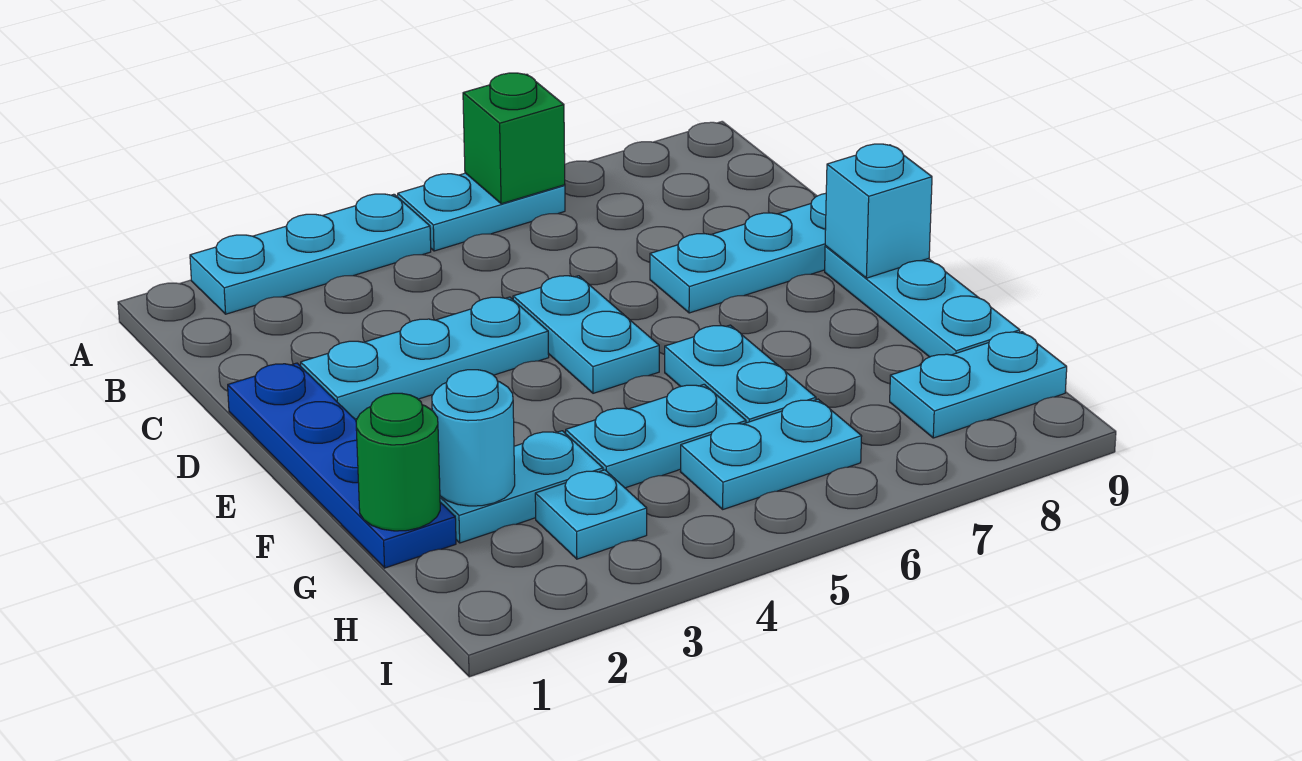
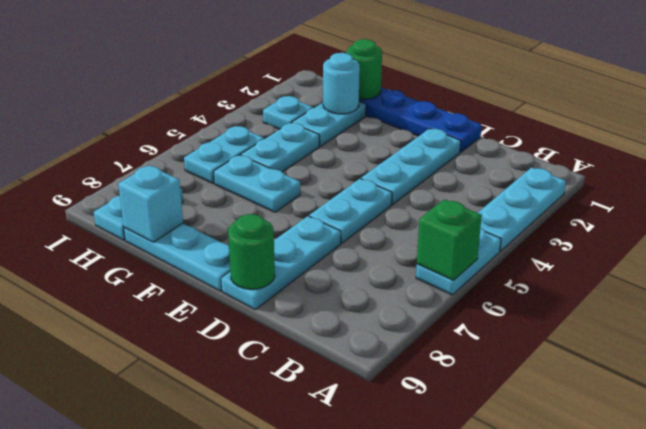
cyan plate D5:E5 level 1 -> cyan plate D5:D6 level 1
none -> green round brick D9 level 2
cyan brick E9 level 2 -> cyan brick G9 level 2

